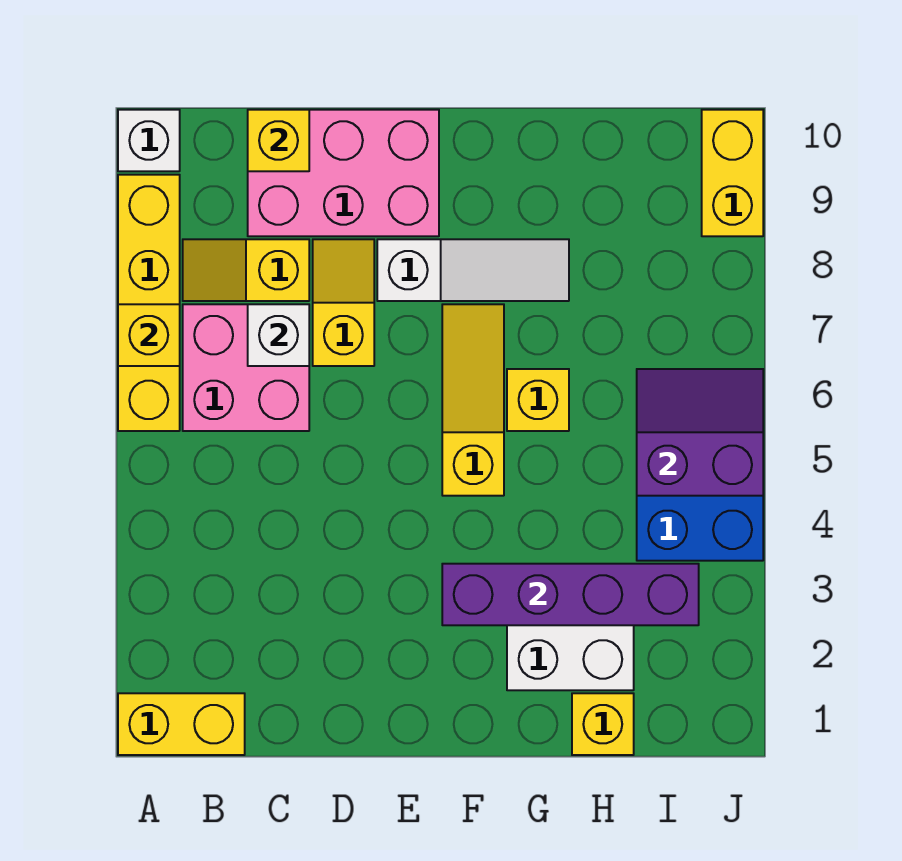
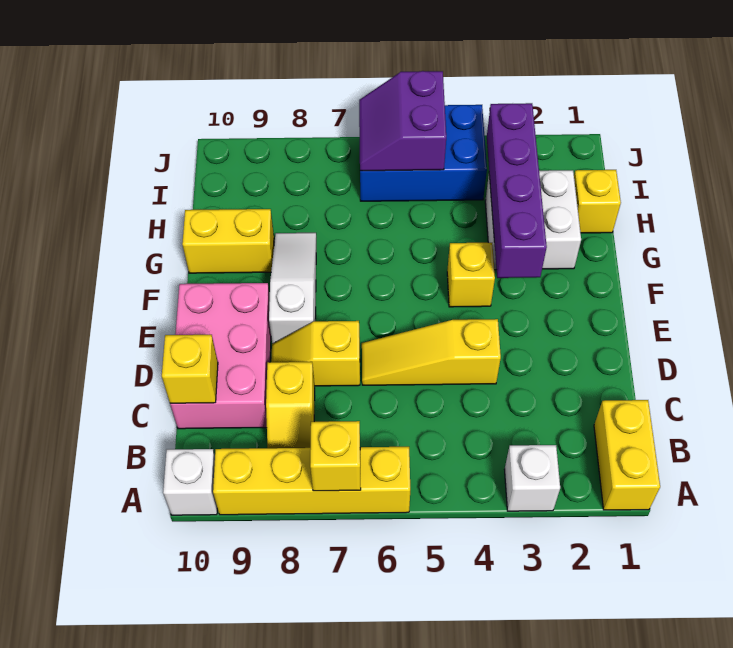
pink brick B6:C7 level 1 -> none
white brick C7 level 2 -> white brick A3 level 1
yellow slope F5:F7 level 1 top 5 -> yellow slope D4:D6 level 1 top 4
yellow brick G6 level 1 -> yellow brick F4 level 1
yellow brick J9:J10 level 1 -> yellow brick G9:G10 level 1

